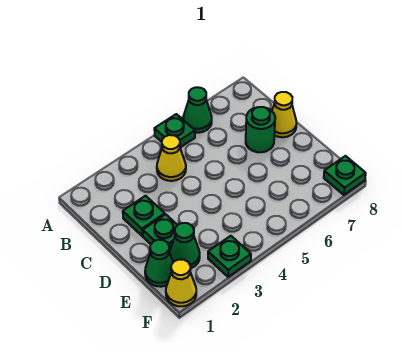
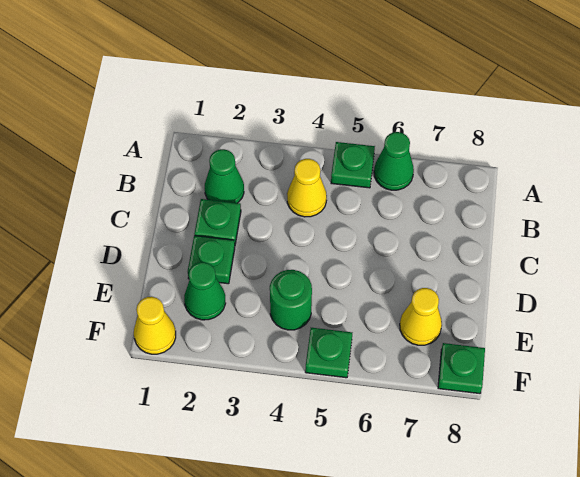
green round brick C7 level 1 -> green round brick E4 level 1
yellow cone C8 level 1 -> yellow cone E7 level 1
green cone E1 level 1 -> green cone B2 level 1
green plate F3 level 1 -> green plate F5 level 1

